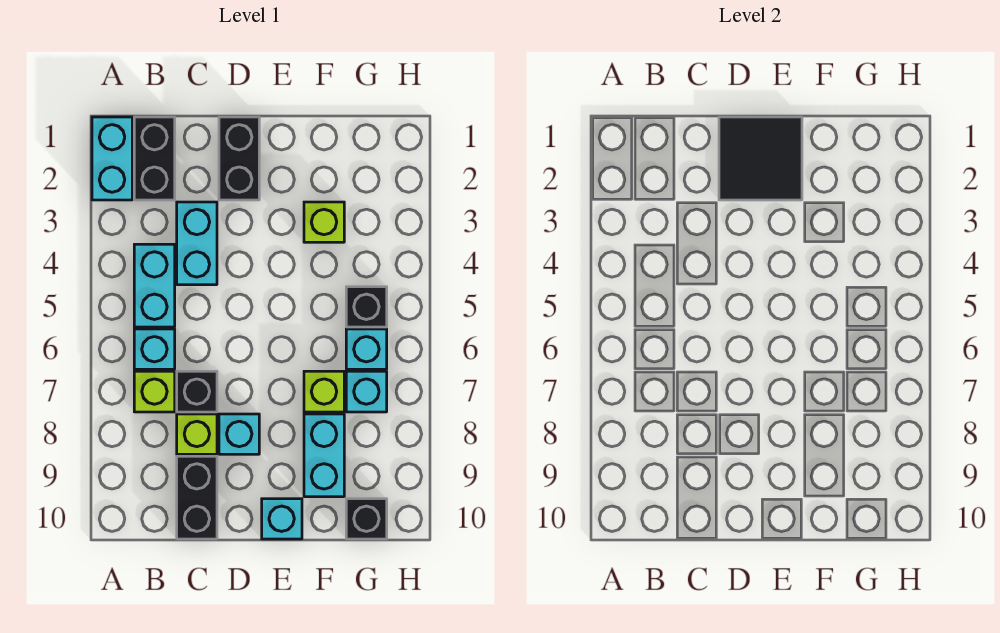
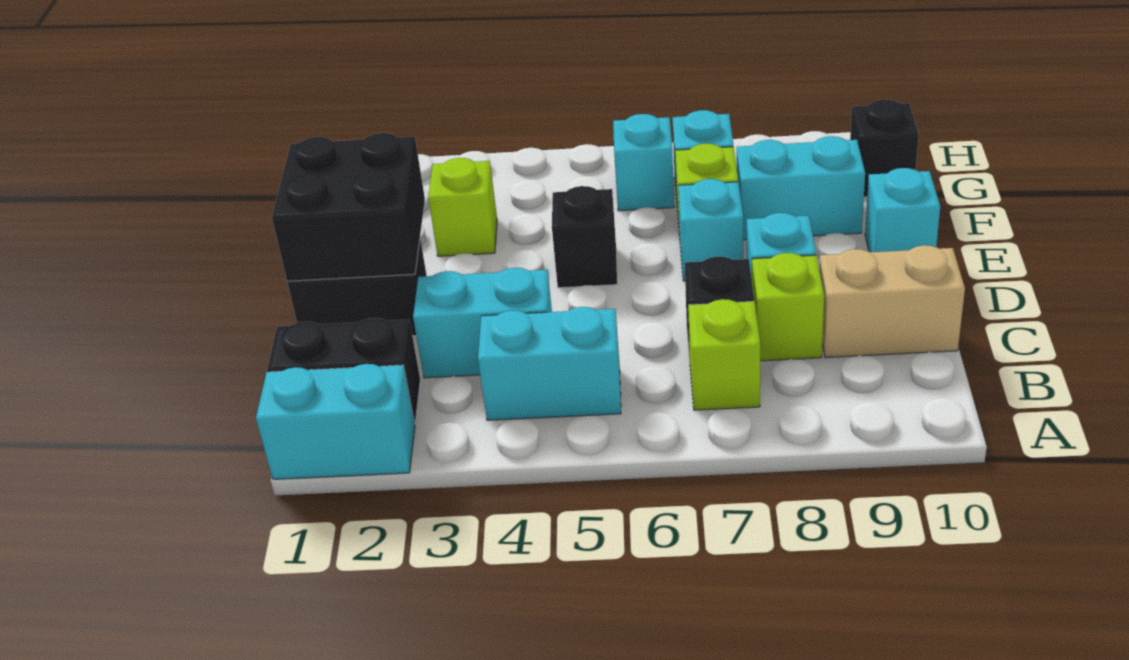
cyan brick B6 level 1 -> cyan brick E7 level 1
black brick C9:C10 level 1 -> tan brick C9:C10 level 1
black tile D1:E2 level 2 -> black brick D1:E2 level 2
black brick G5 level 1 -> black brick E5 level 1

